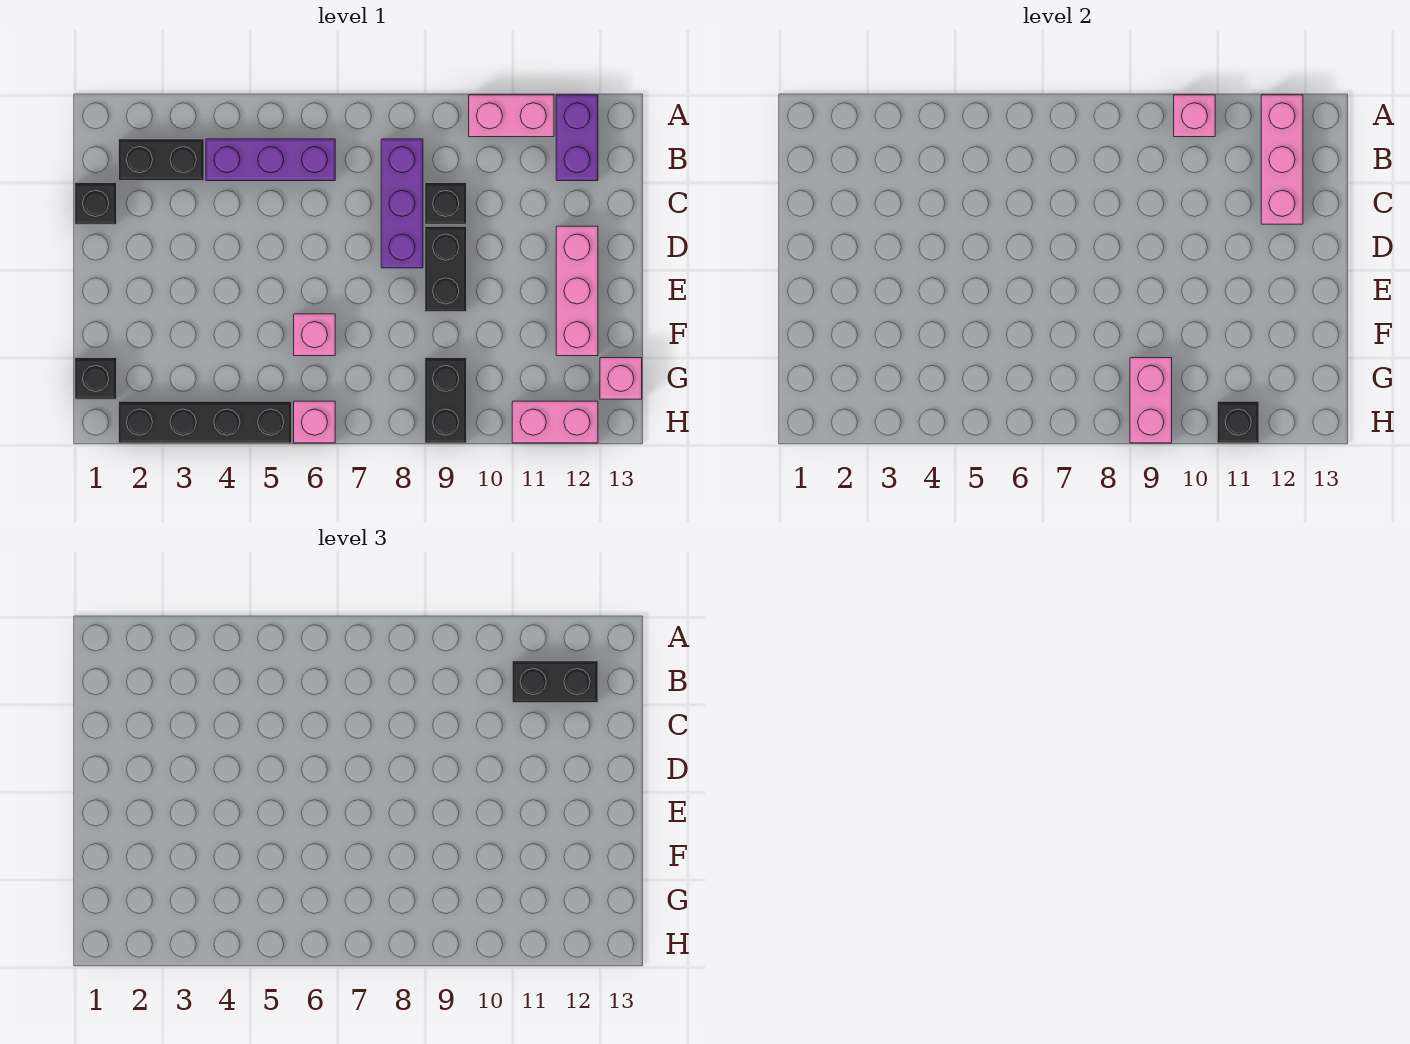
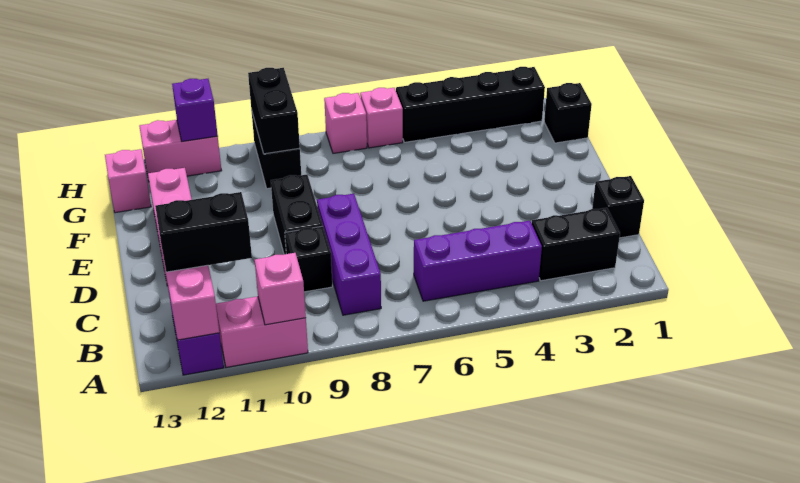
pink brick F6 level 1 -> pink brick H7 level 1
pink brick G9:H9 level 2 -> black brick G9:H9 level 2
black brick H11 level 2 -> purple brick H11 level 2

